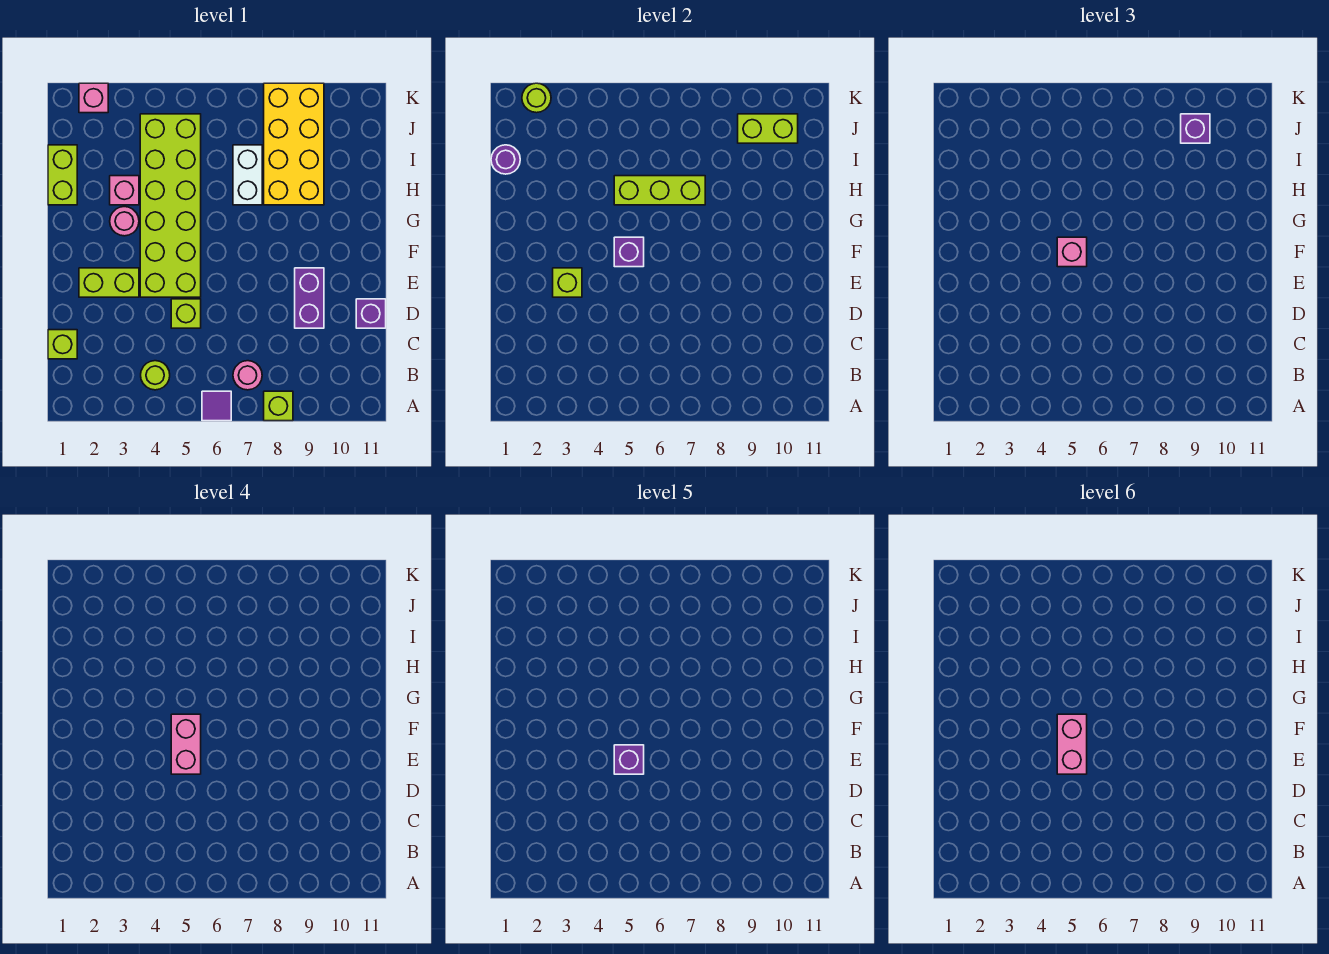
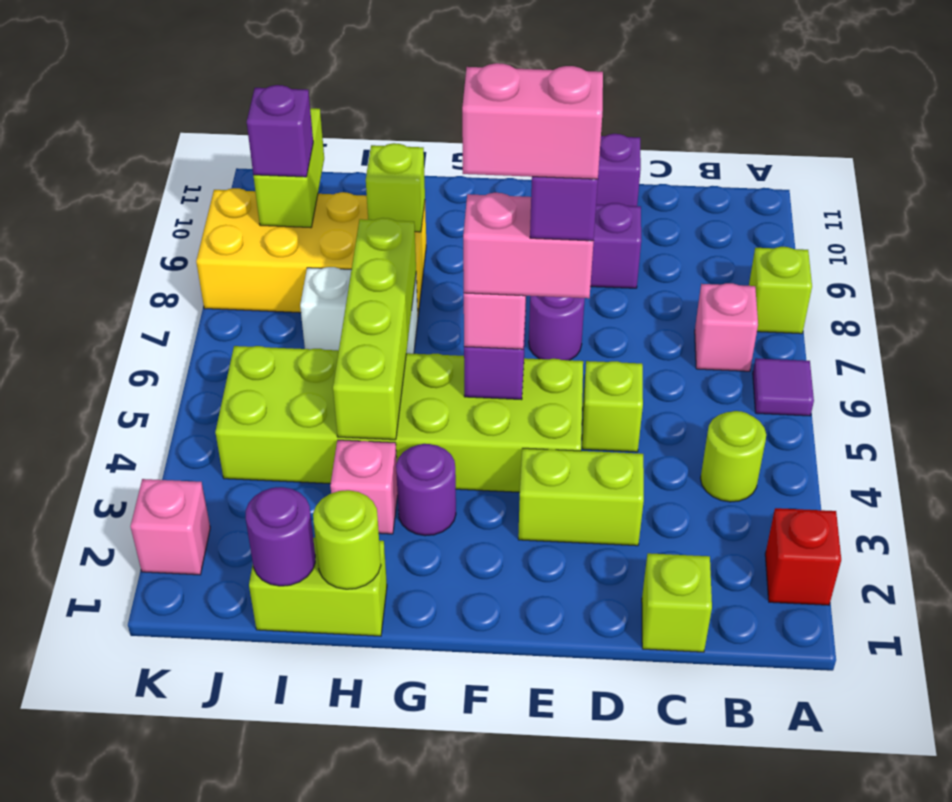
none -> red brick A2 level 1
pink round brick B7 level 1 -> pink brick B7 level 1
lime brick E2:E3 level 1 -> lime brick D3:E3 level 1
lime brick E3 level 2 -> lime brick H9 level 2
none -> purple round brick E7 level 1
pink round brick G3 level 1 -> purple round brick G3 level 1
lime brick H5:H7 level 2 -> lime brick H4:H7 level 2
lime round brick K2 level 2 -> lime round brick H1 level 2

